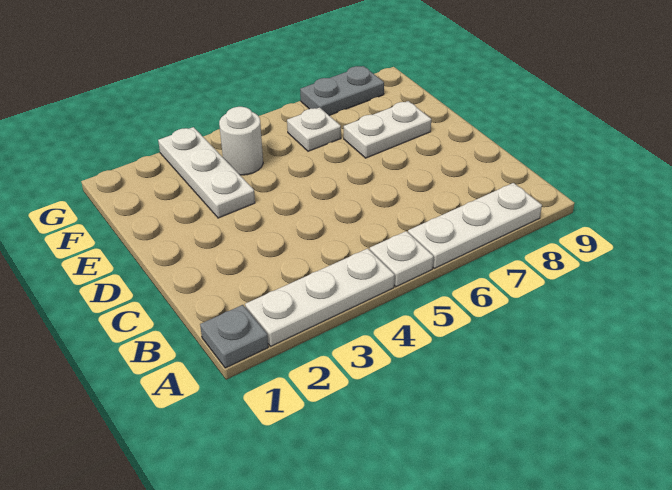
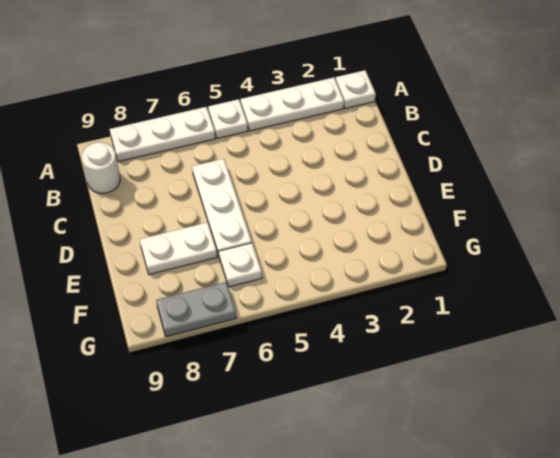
grey plate A1 level 1 -> white plate A1 level 1
white plate E3:G3 level 1 -> white plate C6:E6 level 1
white round brick F4 level 1 -> white round brick B9 level 1

